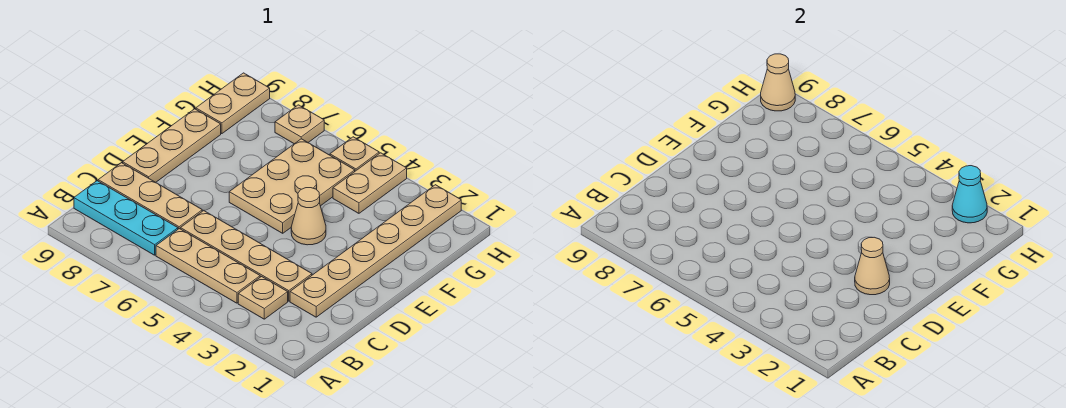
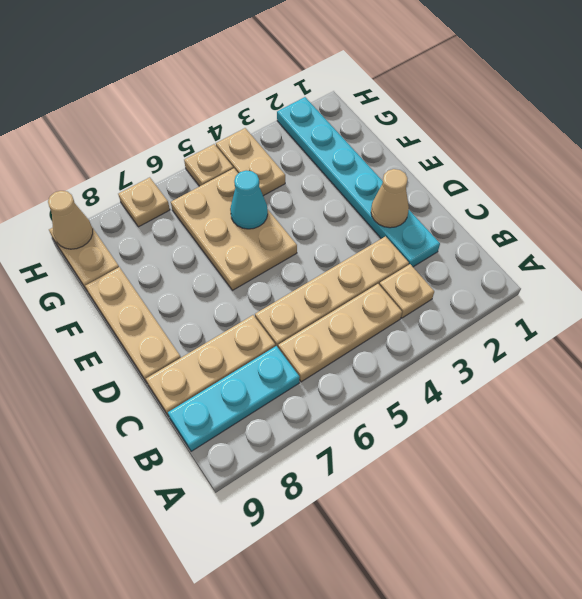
tan plate C2:H2 level 1 -> cyan plate C2:H2 level 1
tan cone E4 level 1 -> none
cyan cone H2 level 2 -> cyan cone F5 level 2

